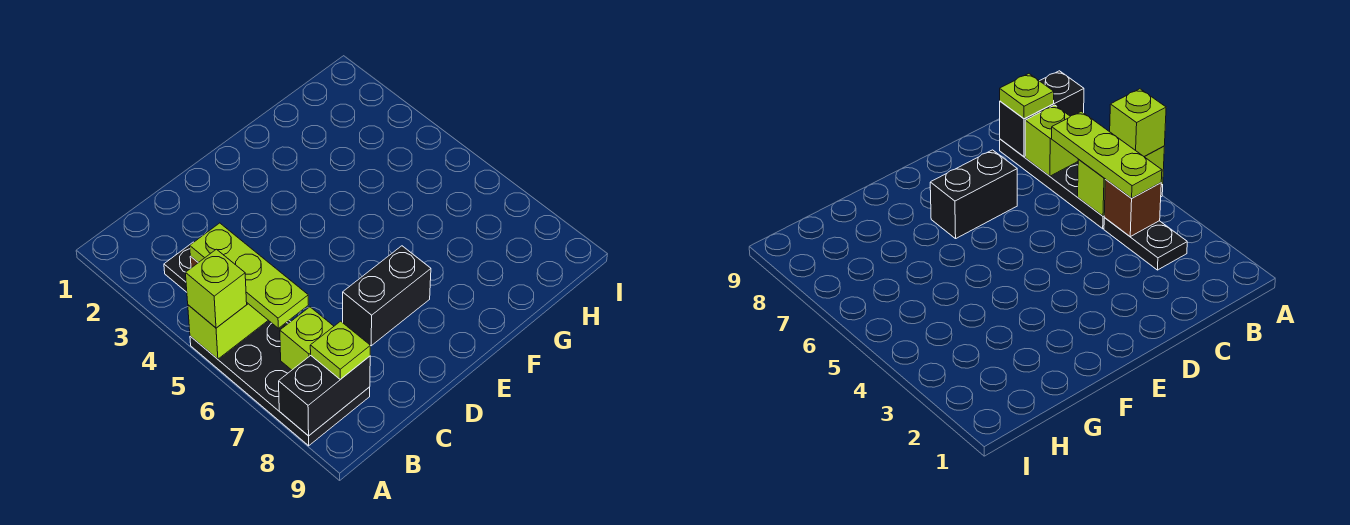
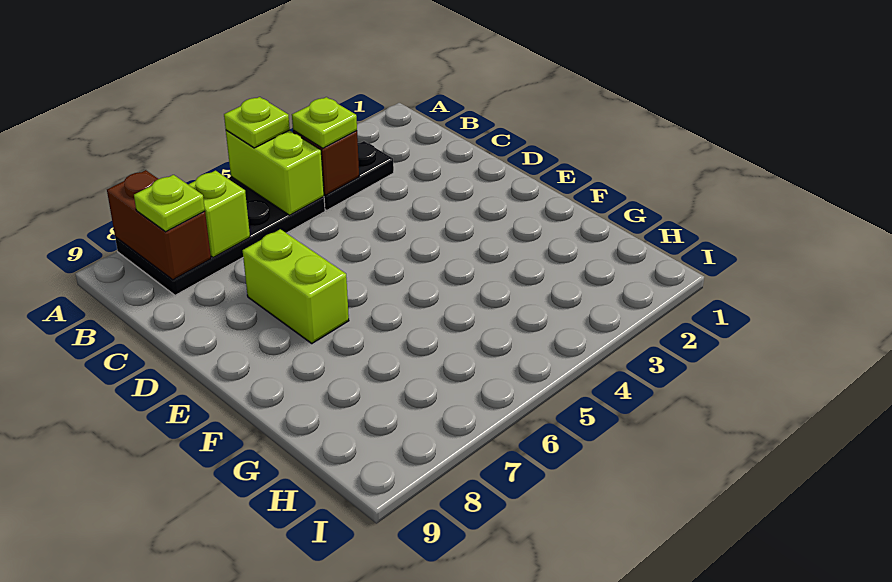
lime brick A5 level 3 -> lime plate A5 level 3
black brick A8:B8 level 2 -> brown brick A8:B8 level 2
lime plate B4:B6 level 3 -> lime plate B4 level 3
black brick D7:E7 level 1 -> lime brick D7:E7 level 1

